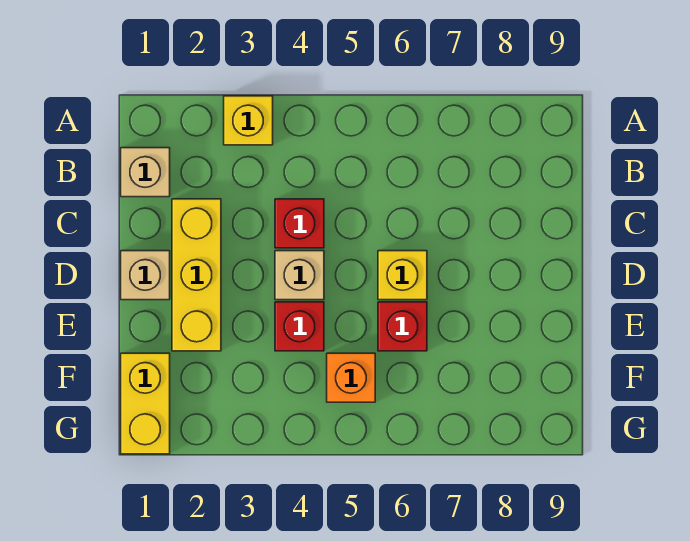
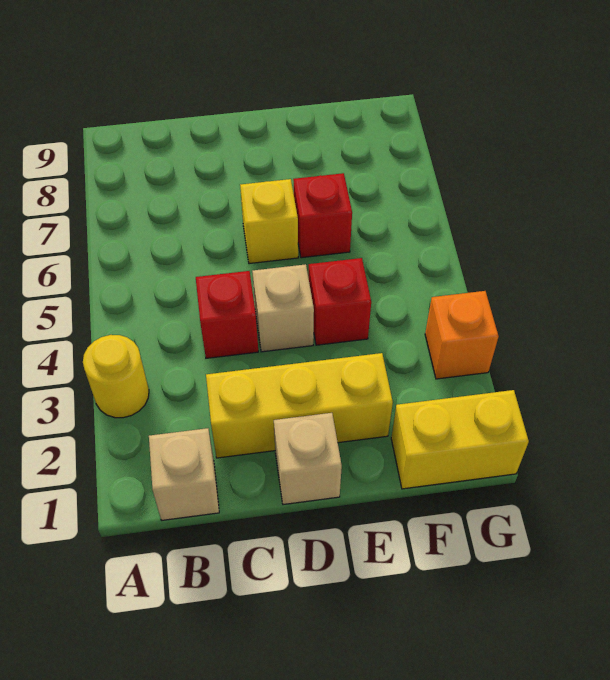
yellow brick A3 level 1 -> yellow round brick A3 level 1
orange brick F5 level 1 -> orange brick G3 level 1

